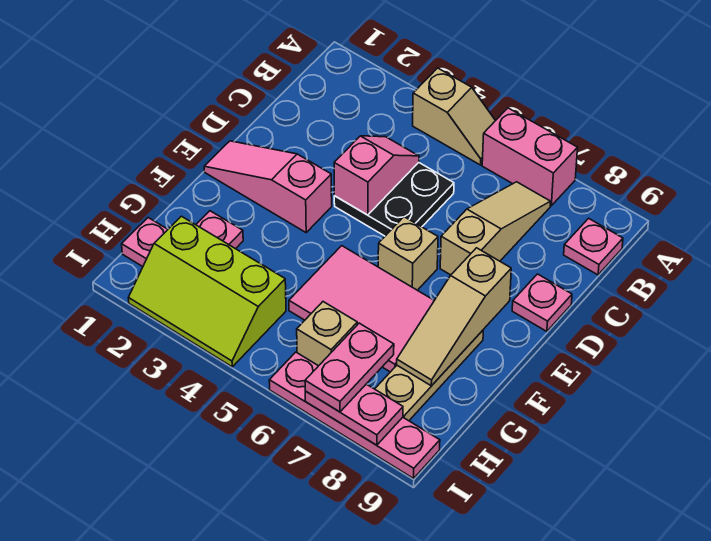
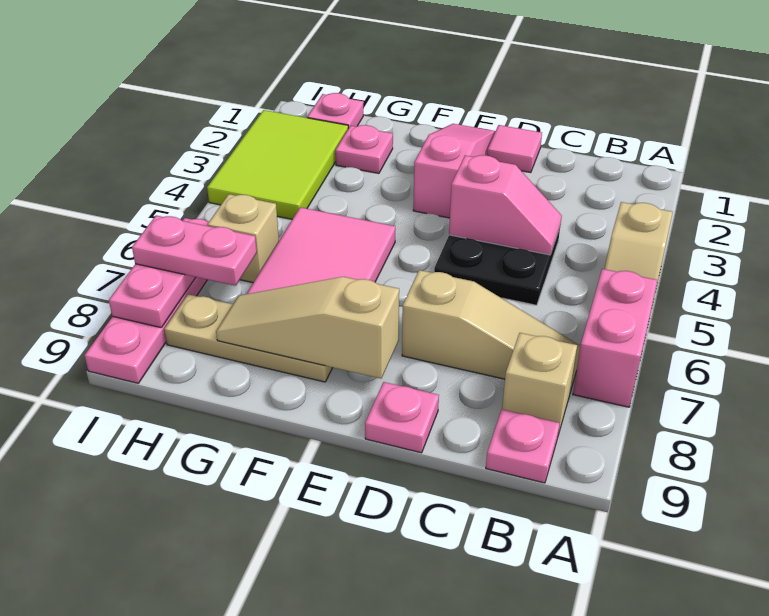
none -> pink tile D1 level 1
tan brick E6 level 1 -> tan brick B8 level 1
lime slope H2:I4 level 1 top H -> lime tile H2:I4 level 1

